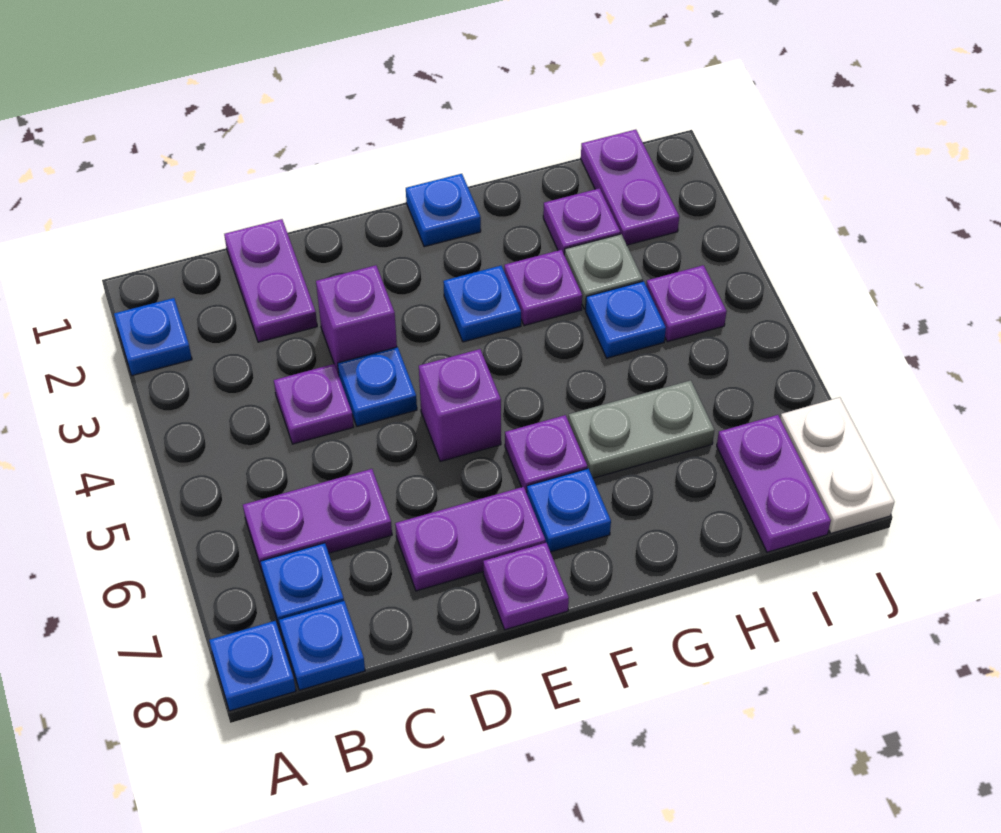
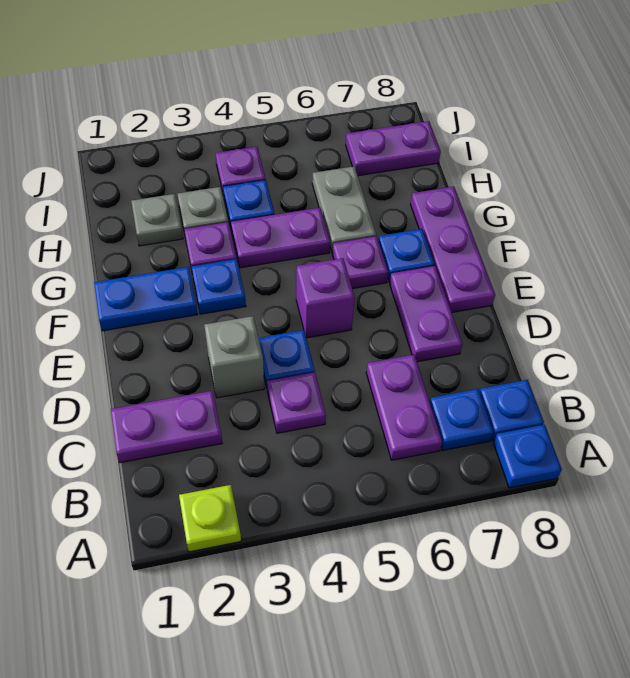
blue plate A2 level 1 -> lime plate A2 level 1
purple brick D3 level 1 -> grey brick D3 level 1
purple plate E8 level 1 -> purple plate E8:G8 level 1
blue plate F1 level 1 -> blue plate F1:F2 level 1
purple plate H2 level 1 -> grey plate H2 level 1
purple plate I1:I2 level 1 -> purple plate G4:G5 level 1
white plate J7:J8 level 1 -> none

